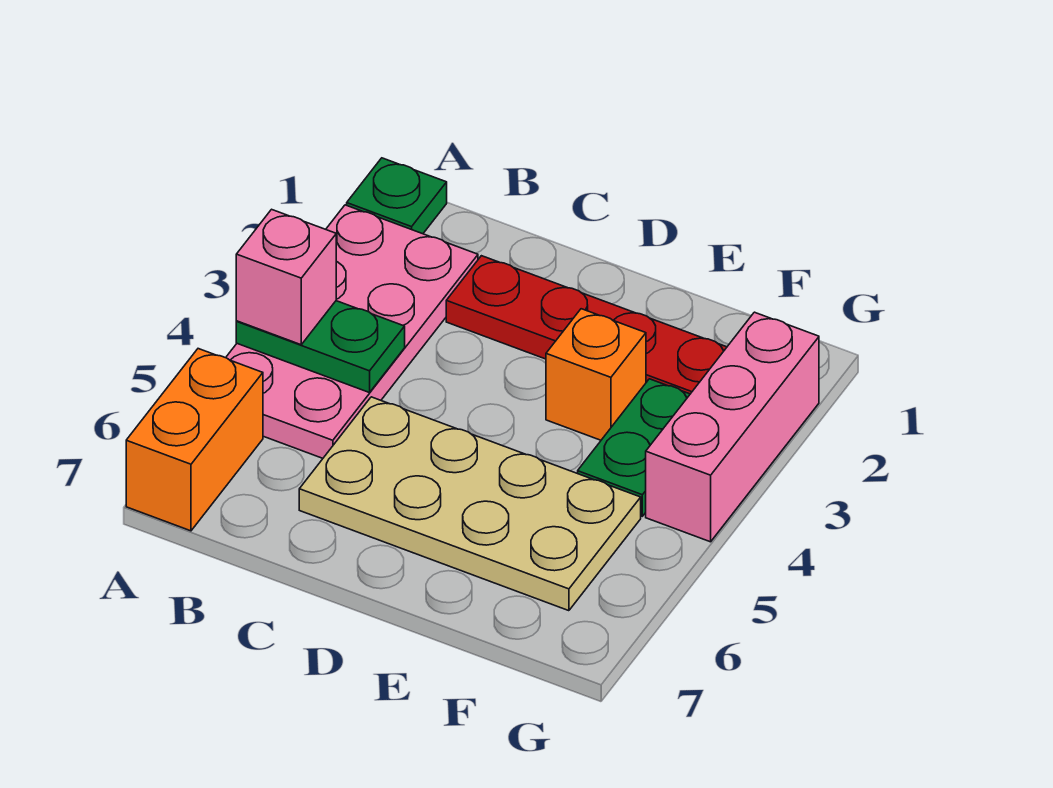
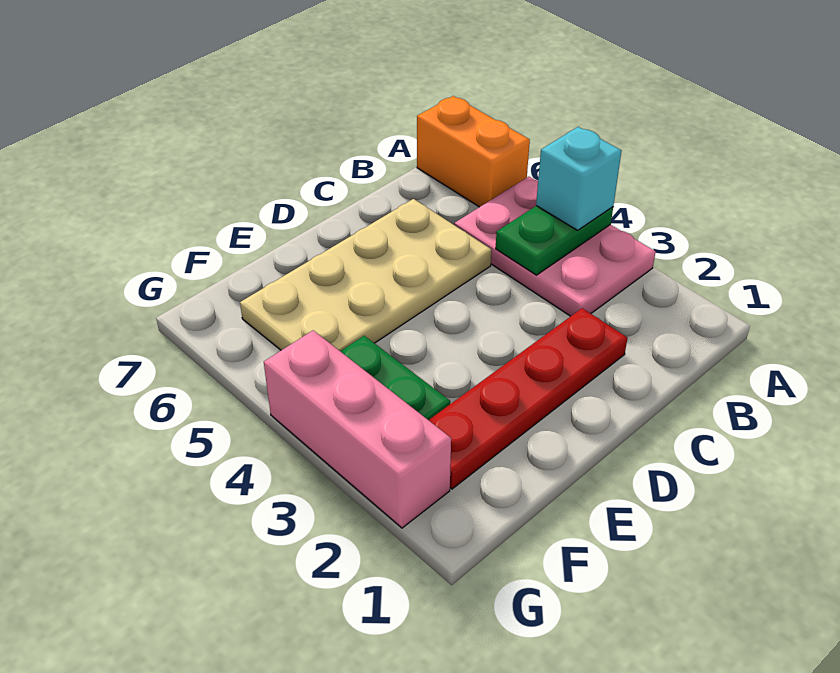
green plate A1 level 1 -> none
pink plate A2:B5 level 1 -> pink plate A3:B5 level 1
pink brick A4 level 3 -> cyan brick A4 level 3
orange brick E3 level 1 -> none

